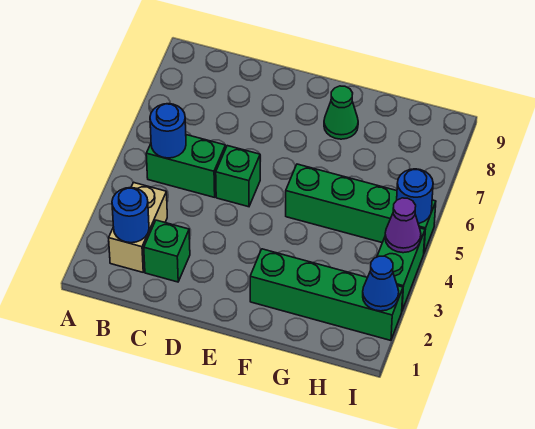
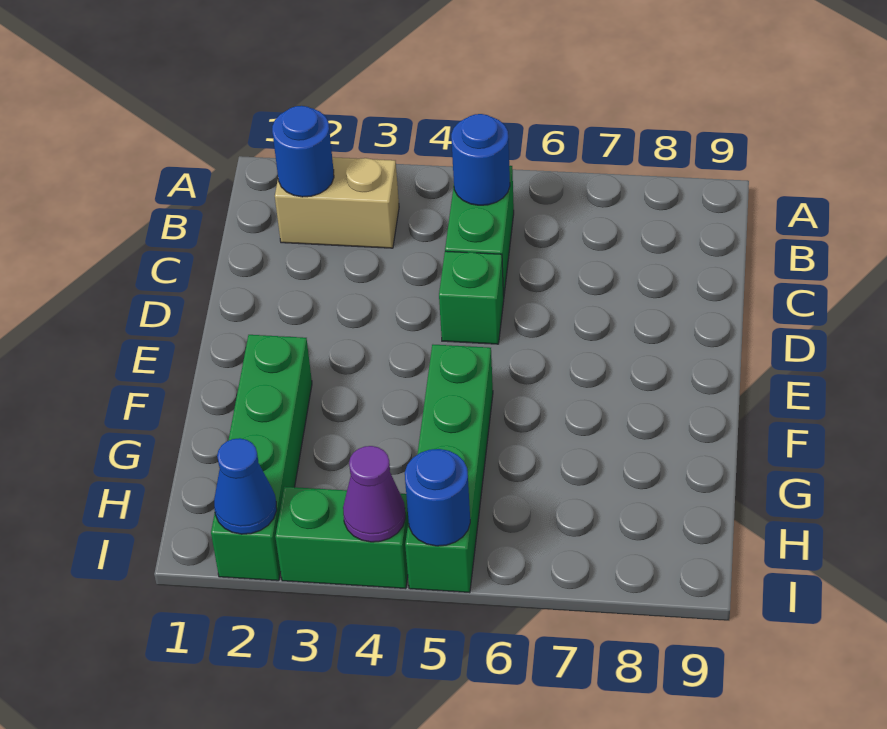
green brick C2 level 1 -> none
green cone F8 level 1 -> none

